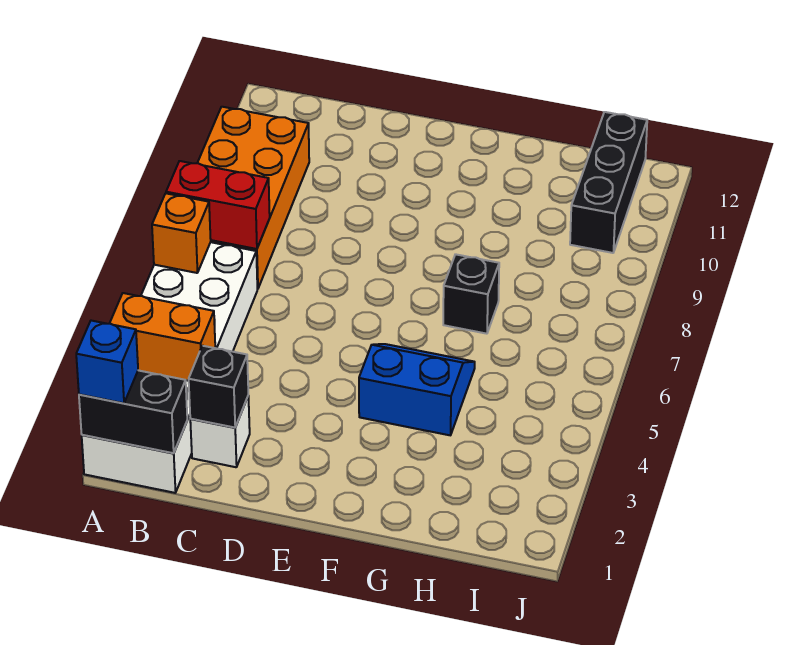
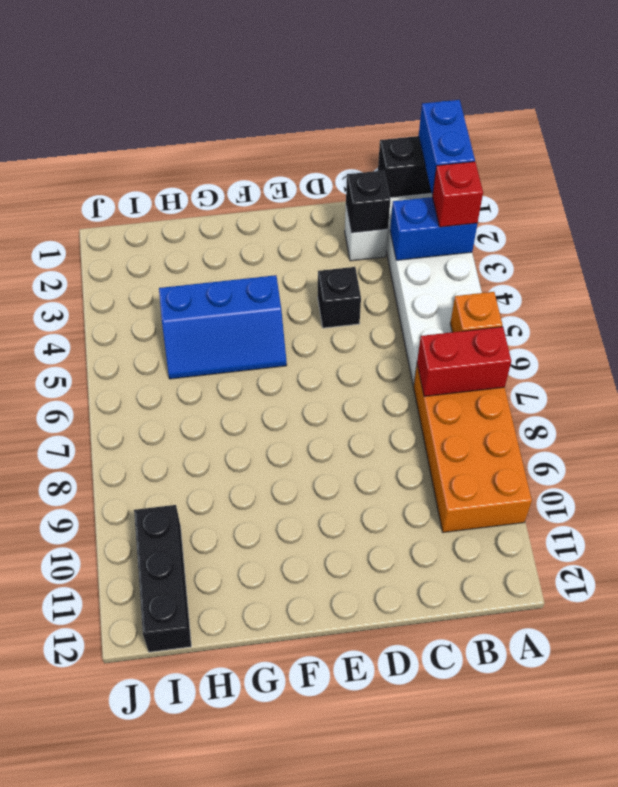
blue brick A1 level 3 -> blue brick A1:A2 level 3
orange brick A3:B3 level 2 -> blue brick A3:B3 level 2
none -> red brick A3 level 3
blue slope F4:G5 level 1 top 4 -> blue slope F4:H5 level 1 top 4
black brick G7 level 1 -> black brick D4 level 1

